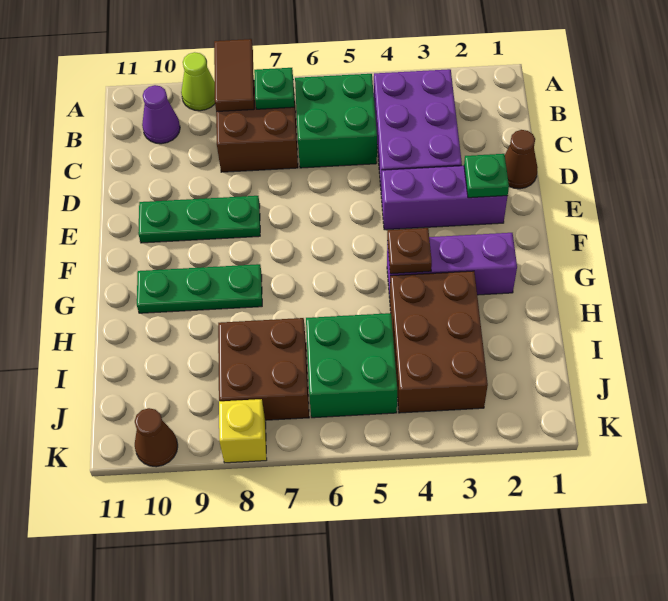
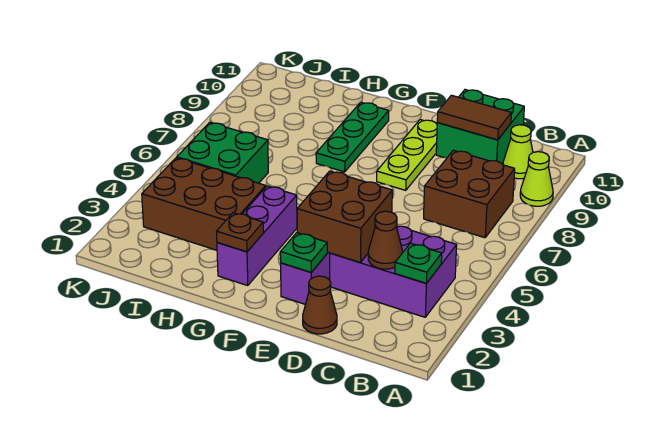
brown tile A8:B8 level 2 -> brown tile C10:D10 level 2
green brick B5:C6 level 1 -> green brick C10:D11 level 1
green plate B7 level 2 -> green plate B3 level 2
purple cone B10 level 1 -> lime cone B10 level 1
green plate E8:E10 level 1 -> lime plate E8:E10 level 1
brown plate G4 level 2 -> brown plate G2 level 2
brown brick I7:J8 level 1 -> brown brick D3:E4 level 2
yellow brick K8 level 1 -> none
brown cone K10 level 1 -> brown cone C3 level 2

